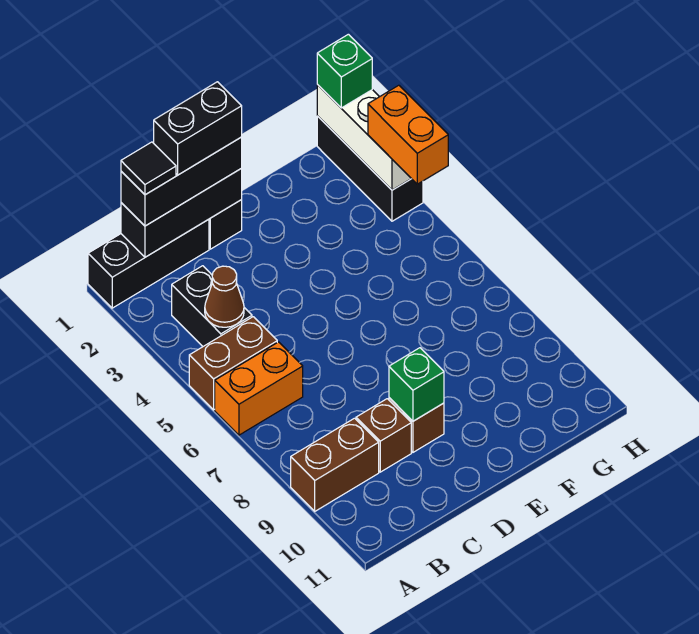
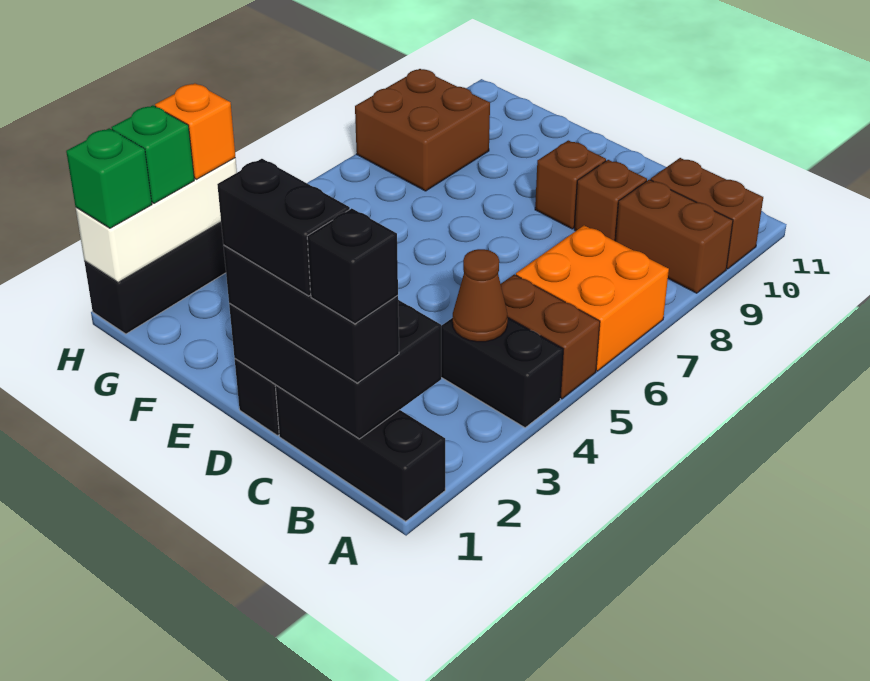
orange brick A6:B6 level 1 -> orange brick A6:B7 level 1
none -> brown brick A10:B10 level 1
black brick B1:D1 level 2 -> black brick B1:D2 level 2
black tile B1 level 4 -> black brick B1 level 4
black brick B3:B4 level 1 -> black brick A4:B4 level 1
green brick D9 level 2 -> green brick H2 level 3
none -> brown brick G8:H9 level 1
orange brick H3:H4 level 3 -> orange brick H3 level 3

